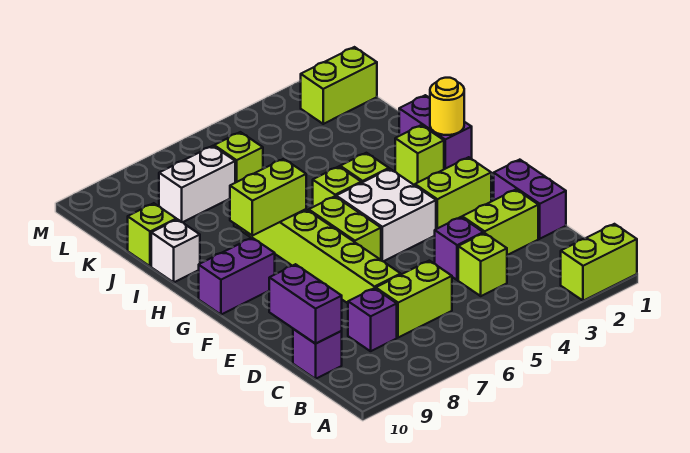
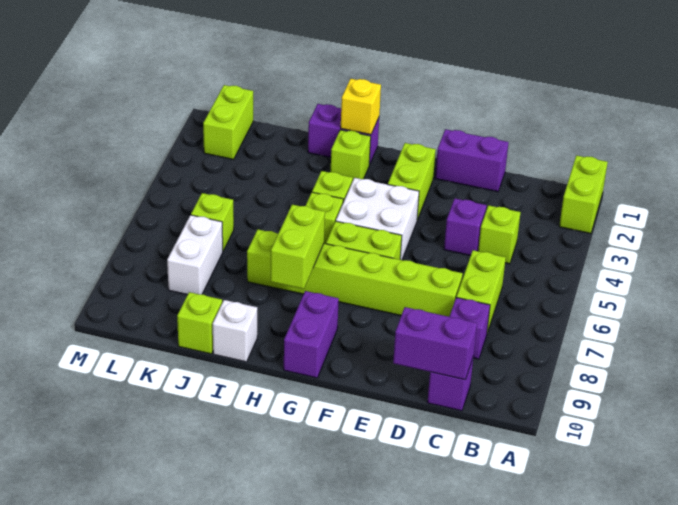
lime brick D2:D3 level 1 -> none
yellow round brick H1 level 2 -> yellow brick H1 level 2

